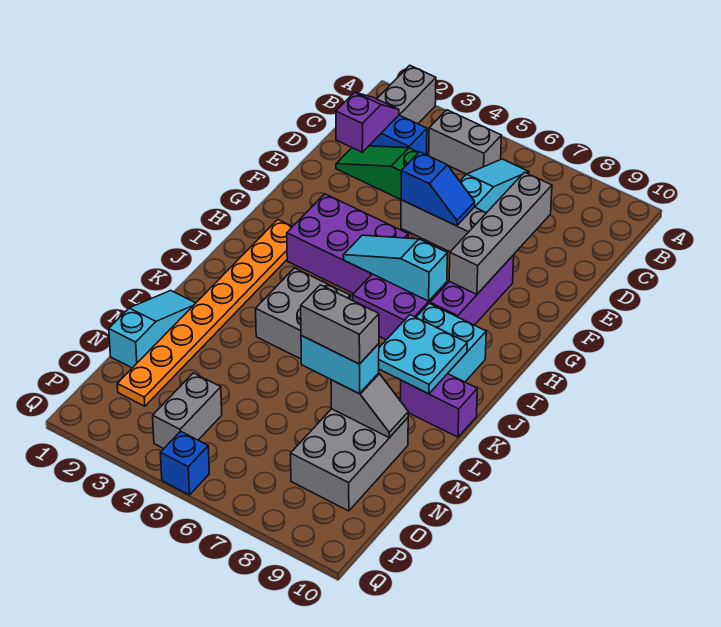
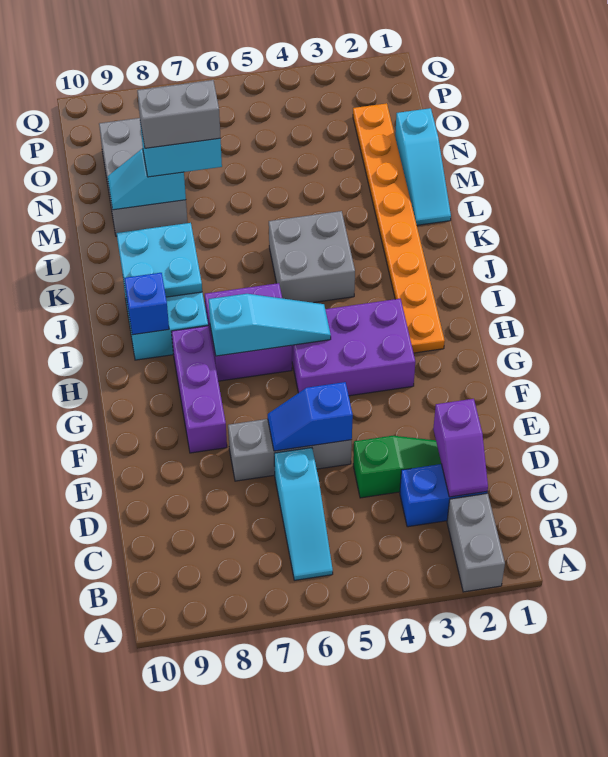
grey brick B4:B5 level 1 -> none
grey brick D8:G8 level 2 -> none
purple brick K9:K10 level 1 -> none
grey slope M8:M9 level 2 top 8 -> cyan slope M8:M9 level 2 top 8
grey brick O4:P4 level 1 -> none
blue brick Q5 level 1 -> blue brick I9 level 2

